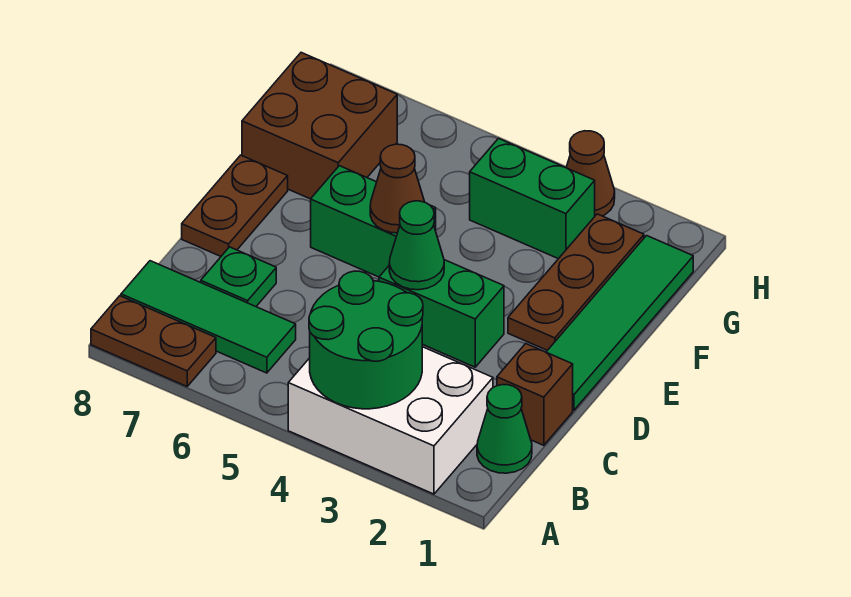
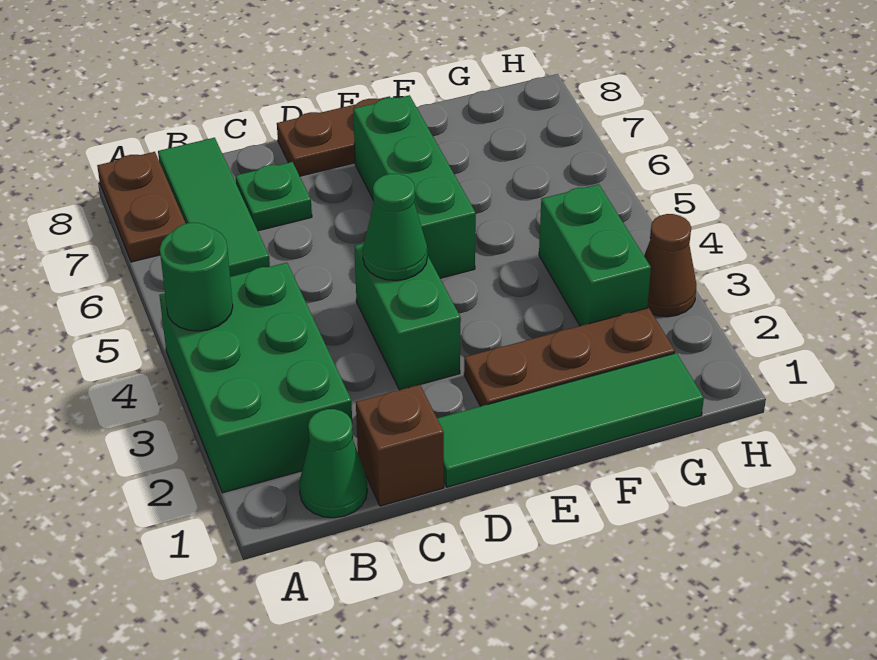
white brick A2:B4 level 1 -> green brick A2:B4 level 1
green round brick A3:B4 level 2 -> green round brick A4 level 2
green brick E5:E6 level 1 -> green brick E5:E7 level 1
brown cone E5 level 2 -> none
brown brick F7:G8 level 1 -> none

